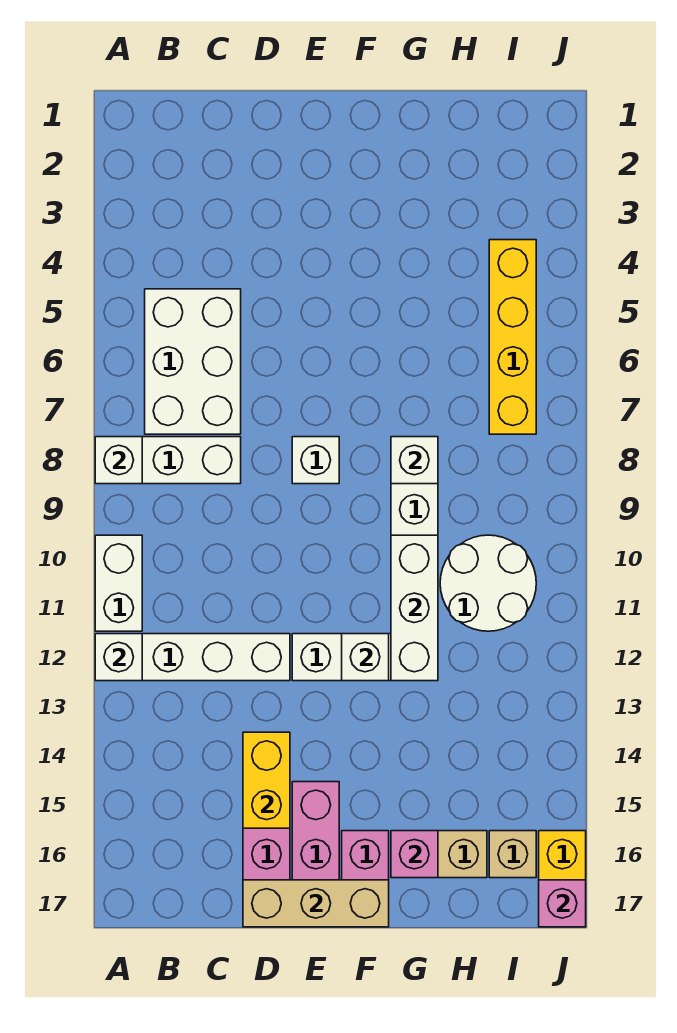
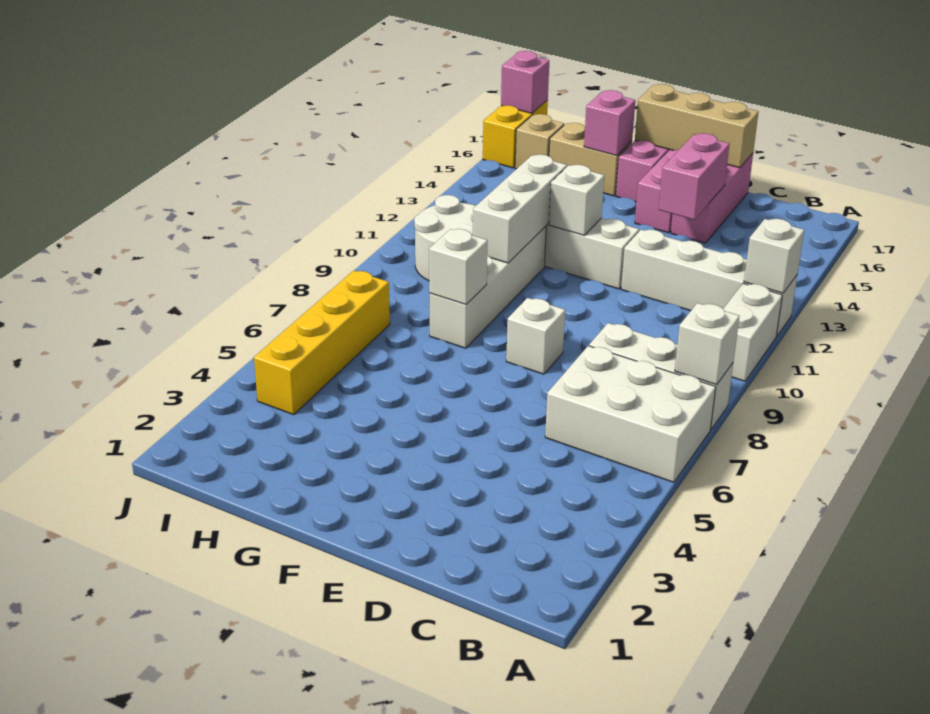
white brick B5:C7 level 1 -> white brick A6:C7 level 1
yellow brick D14:D15 level 2 -> pink brick D14:D15 level 2

